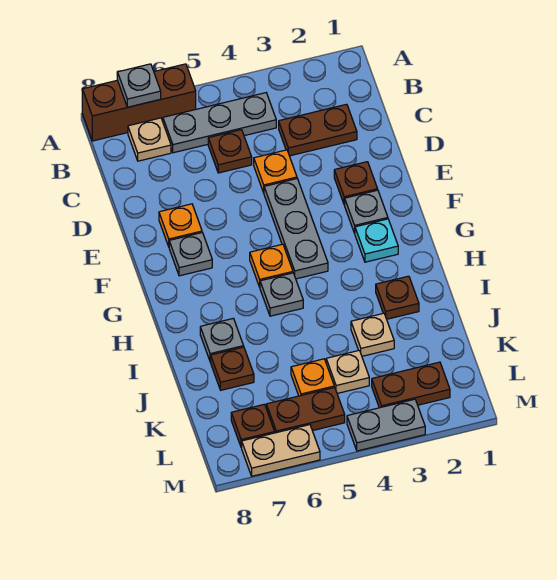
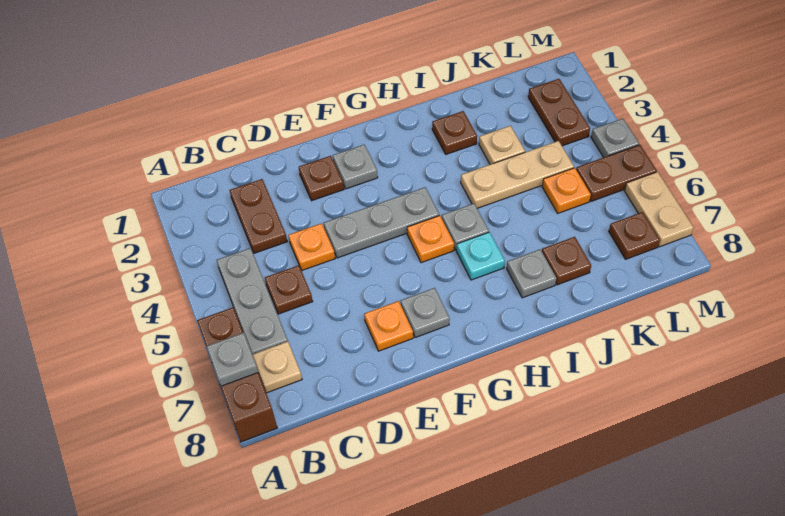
cyan plate G2 level 1 -> cyan plate H6 level 1
tan plate K4 level 1 -> tan plate I4:K4 level 1
brown plate L5:L6 level 1 -> brown plate L5:M5 level 1
grey plate M3:M4 level 1 -> grey plate M4 level 1

